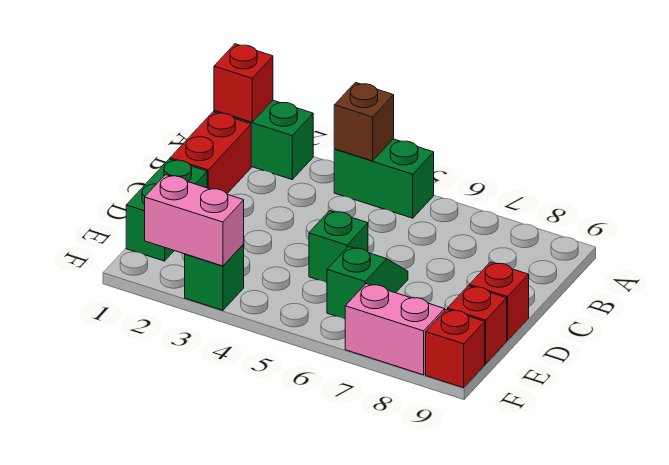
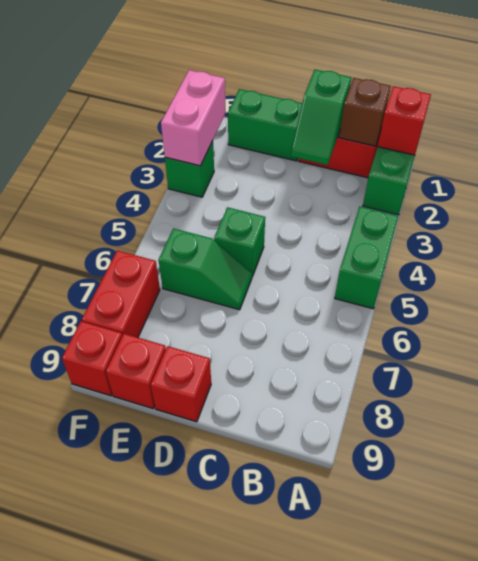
brown brick A4 level 2 -> brown brick B1 level 2
none -> green slope C1:C2 level 2 top 1
pink brick F7:F8 level 1 -> red brick F7:F8 level 1

